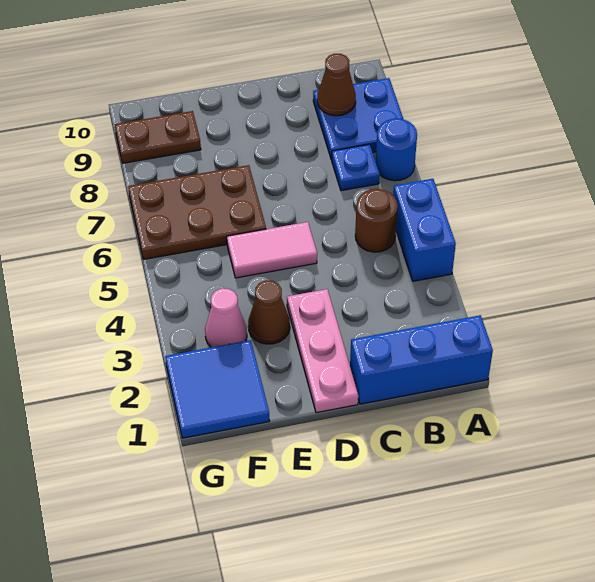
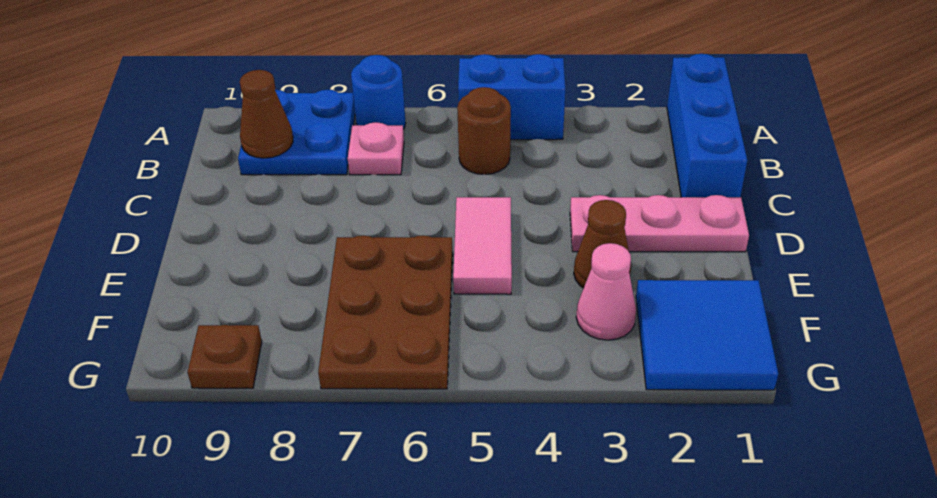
blue plate B7 level 1 -> pink plate B7 level 1
brown plate F9:G9 level 1 -> brown plate G9 level 1

